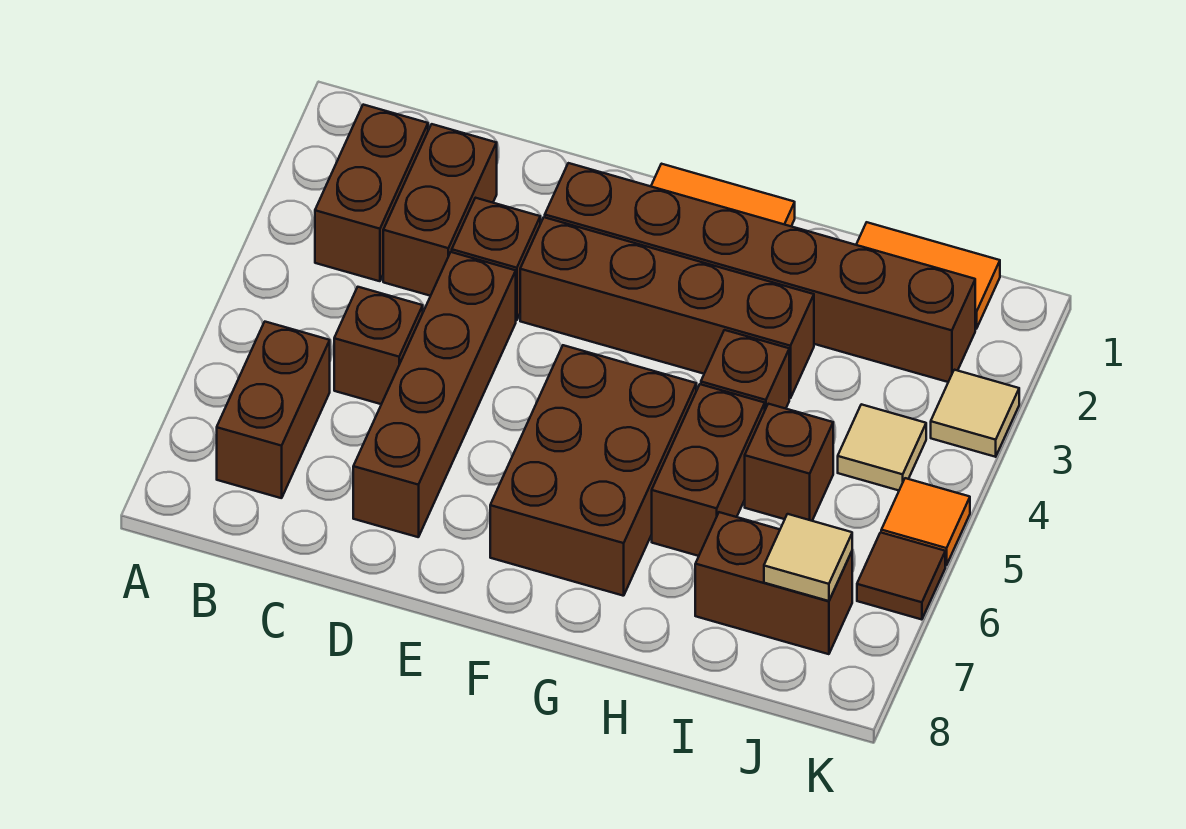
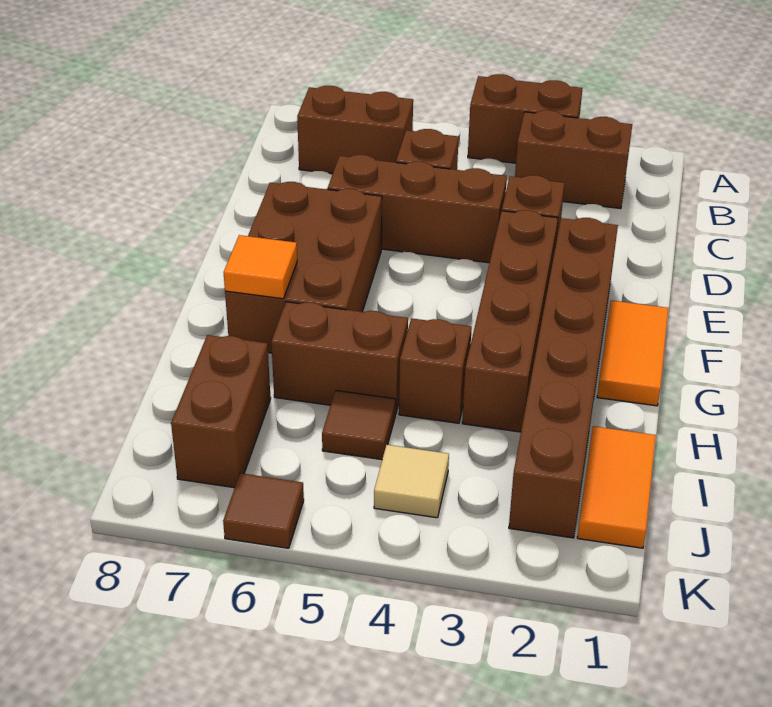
brown brick C2:C3 level 1 -> brown brick A3:A4 level 1
brown brick D4:D7 level 1 -> brown brick D4:D6 level 1
brown brick F5:G7 level 1 -> brown brick E6:G7 level 1
brown brick I5 level 1 -> brown tile I5 level 1
tan tile J7 level 2 -> none
tan tile K3 level 1 -> none
orange tile K5 level 1 -> orange tile G7 level 2

